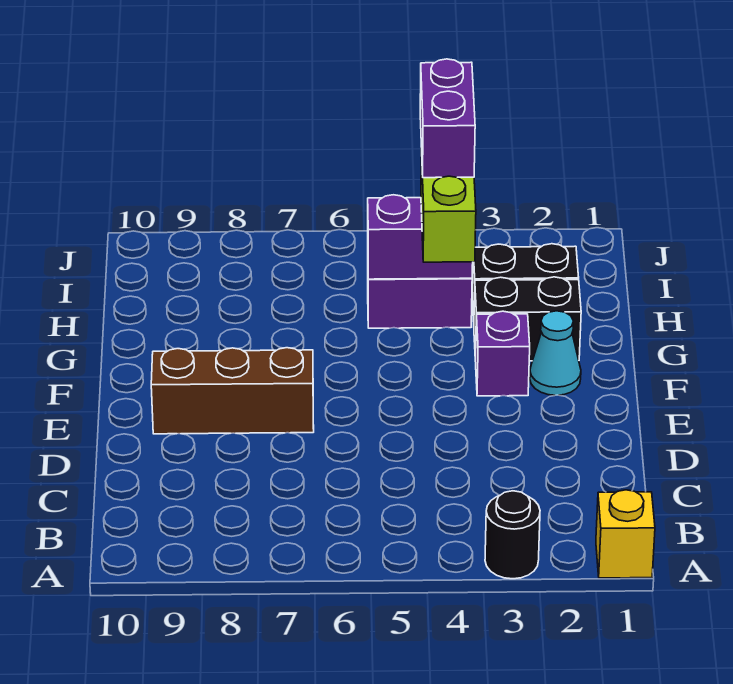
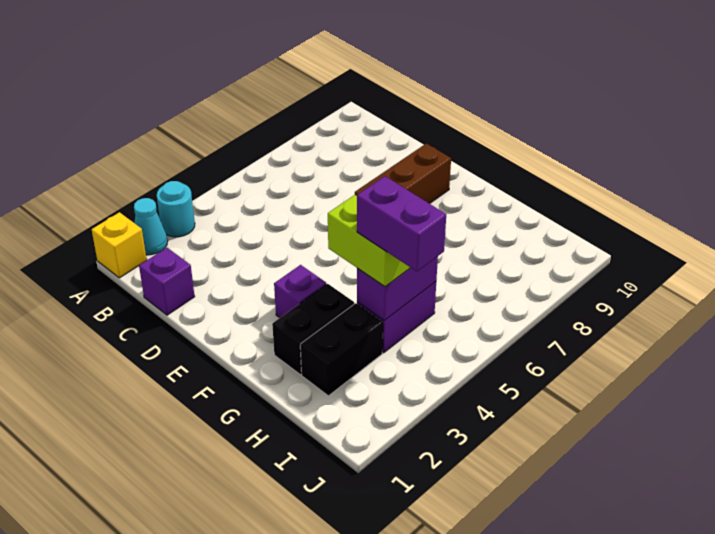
black round brick A3 level 1 -> cyan round brick A3 level 1
none -> purple brick C1 level 1
cyan cone F2 level 1 -> cyan cone A2 level 1

